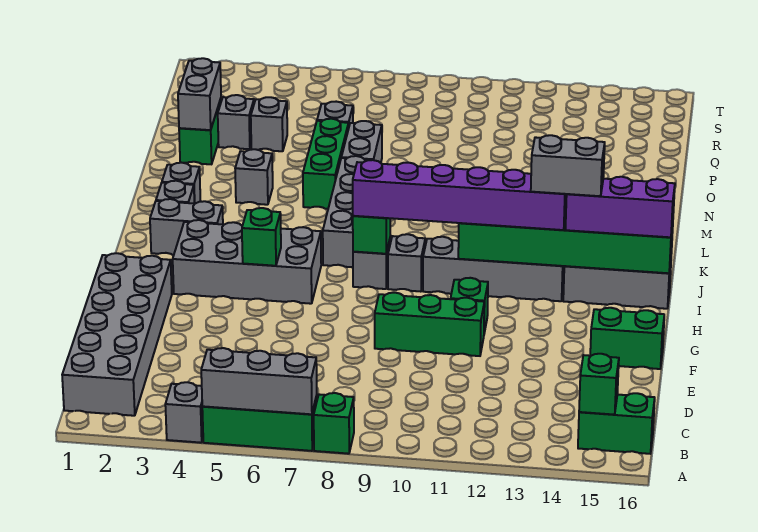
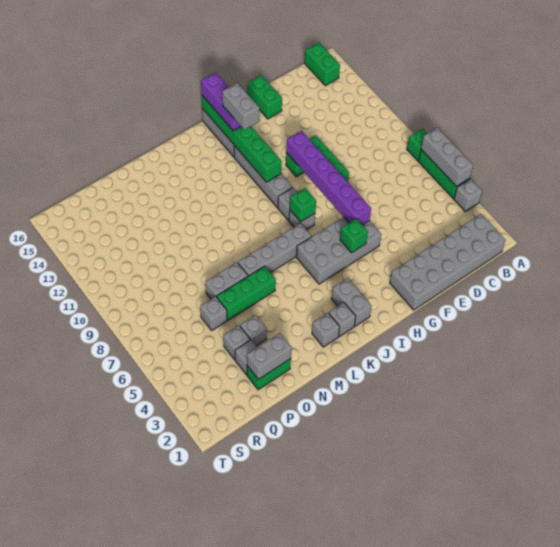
green brick B15 level 2 -> none
grey brick H3:I6 level 1 -> grey brick G5:J6 level 1
purple brick I8:I13 level 3 -> purple brick G6:G11 level 2
grey brick M4 level 1 -> grey brick O4 level 1

